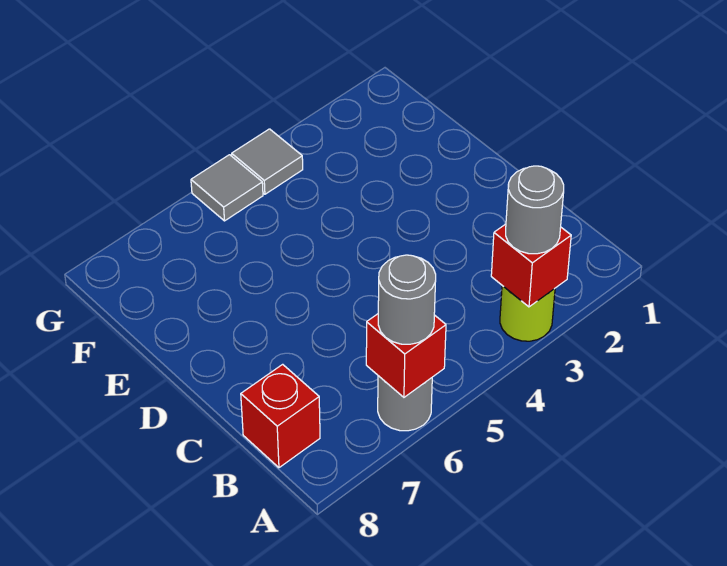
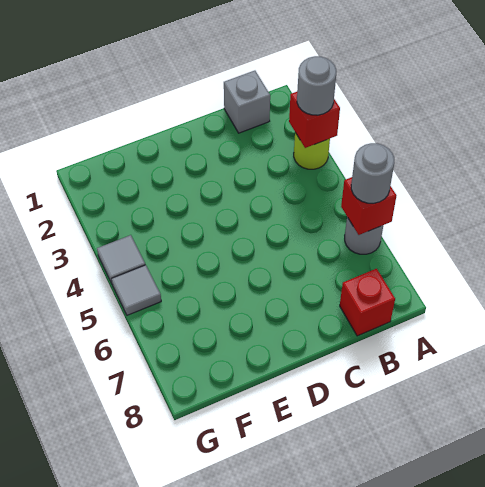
none -> grey brick B1 level 1

